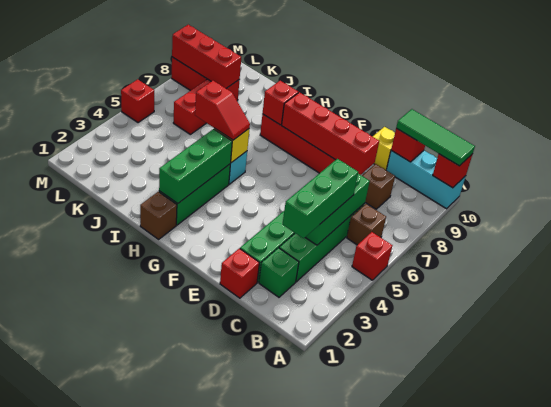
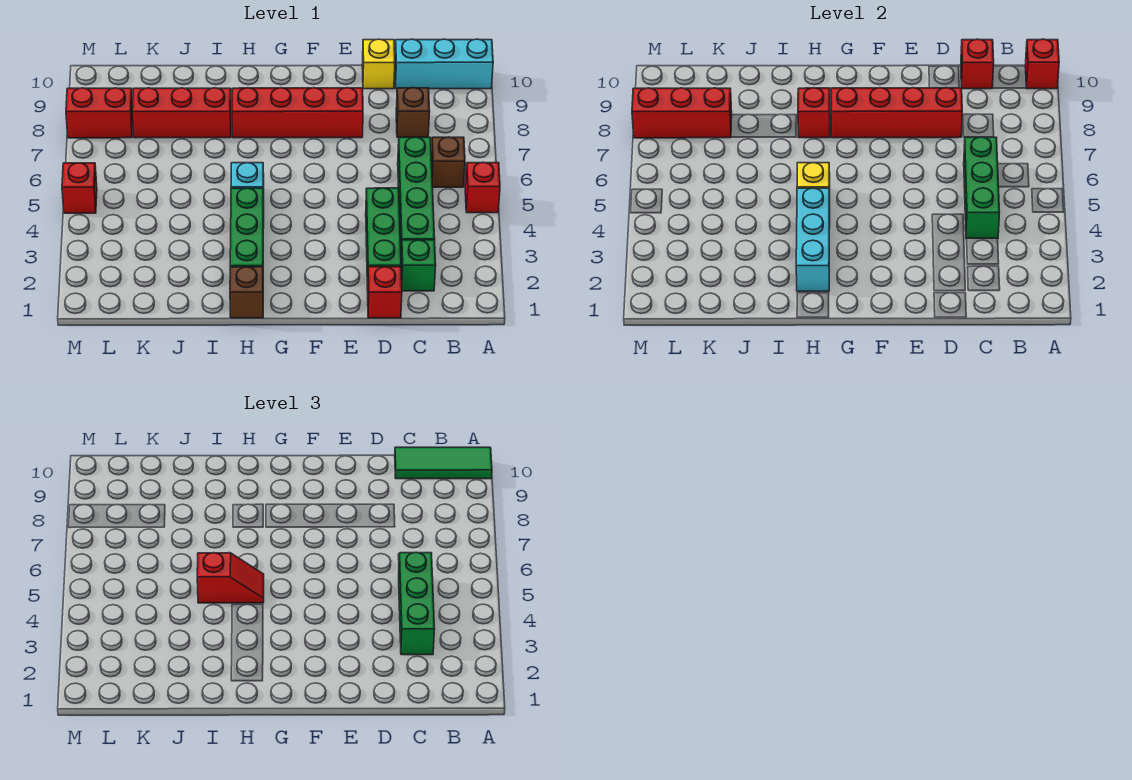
green brick H2:H4 level 2 -> cyan brick H2:H4 level 2
red brick K6:K8 level 1 -> red brick I8:K8 level 1

